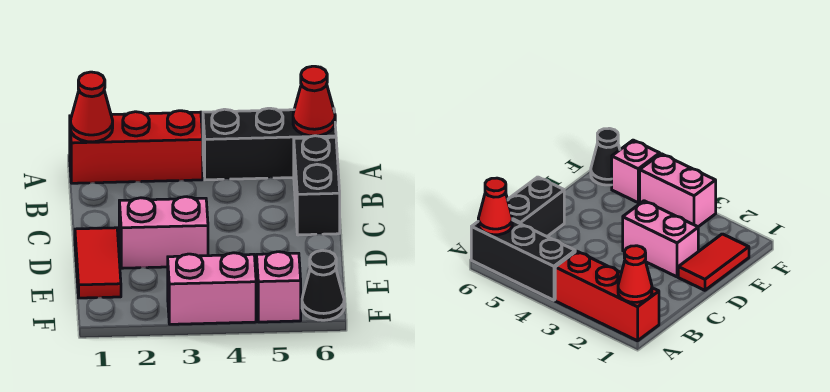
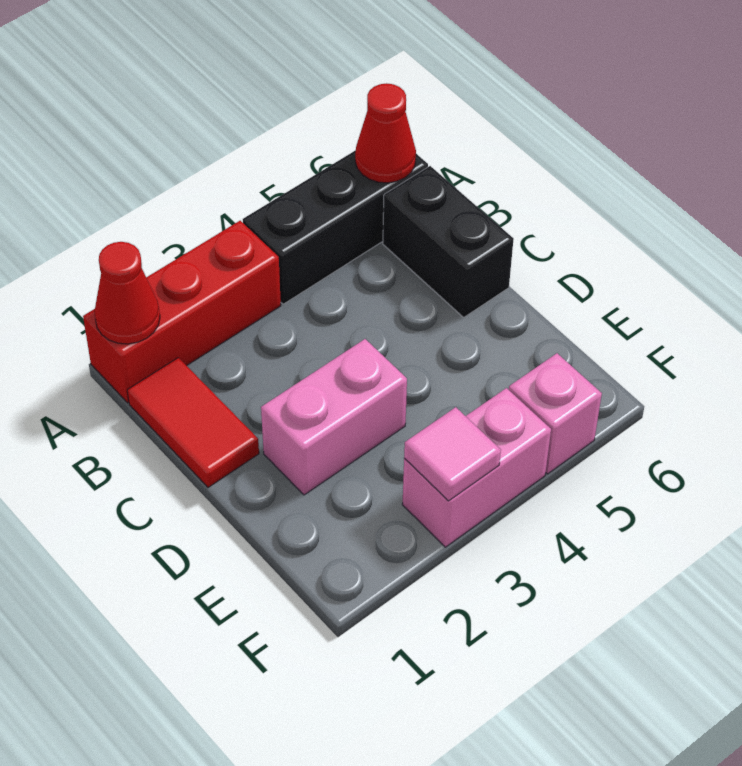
red tile D1:E1 level 1 -> red tile B1:C1 level 1
none -> pink tile F3 level 2
black cone F6 level 1 -> none

